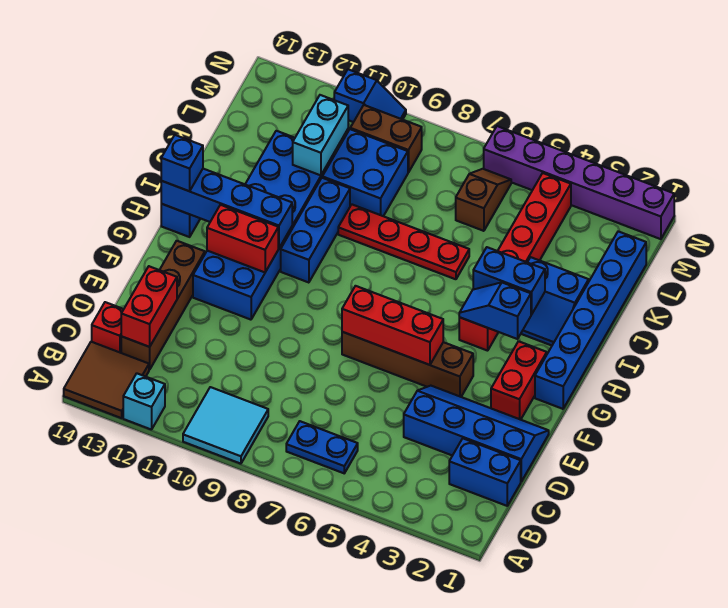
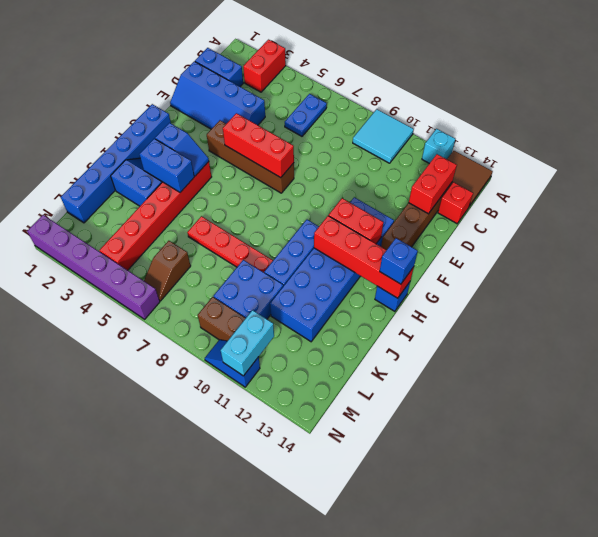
blue plate B6:B7 level 1 -> blue plate B6:C6 level 1
red brick F2:G2 level 1 -> red brick A3:B3 level 1
blue brick H11:H14 level 2 -> red brick H11:H14 level 2
cyan brick K11:L11 level 2 -> cyan brick M11:N11 level 2

